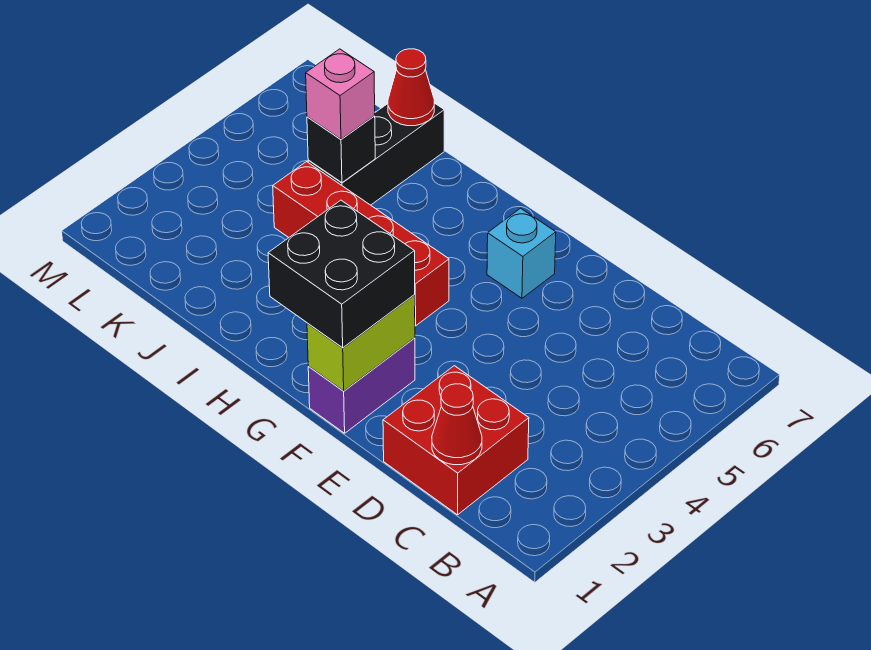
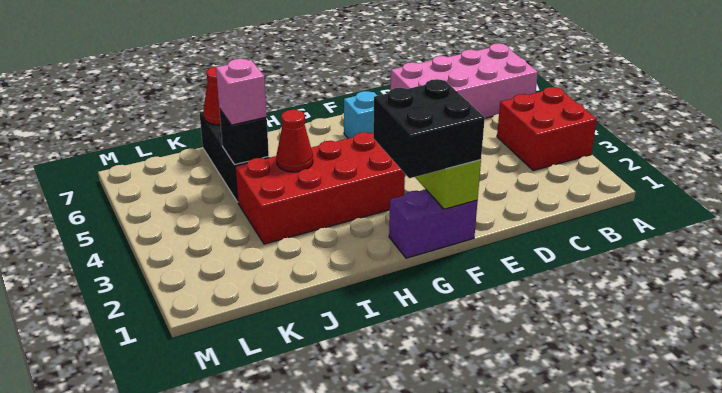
none -> pink brick A6:D7 level 1
red brick C1:D2 level 1 -> red brick A3:B4 level 1
red cone C1 level 2 -> red cone I4 level 2
purple brick F1:F2 level 1 -> purple brick F1:G1 level 1
red brick G4:J4 level 1 -> red brick G3:J4 level 1

